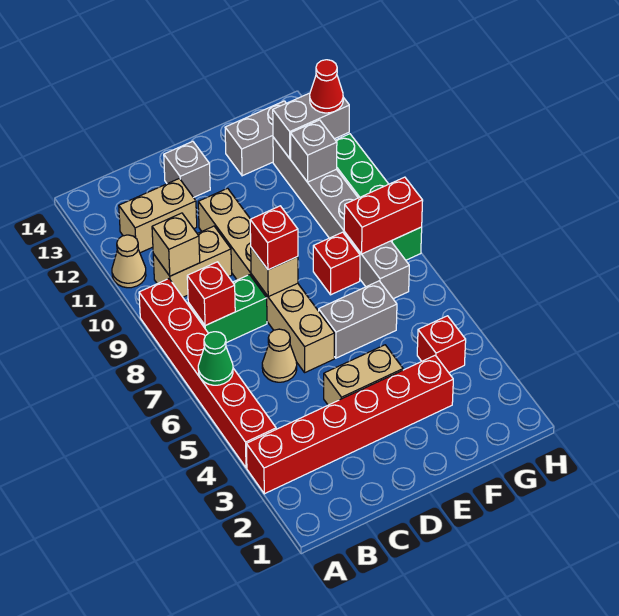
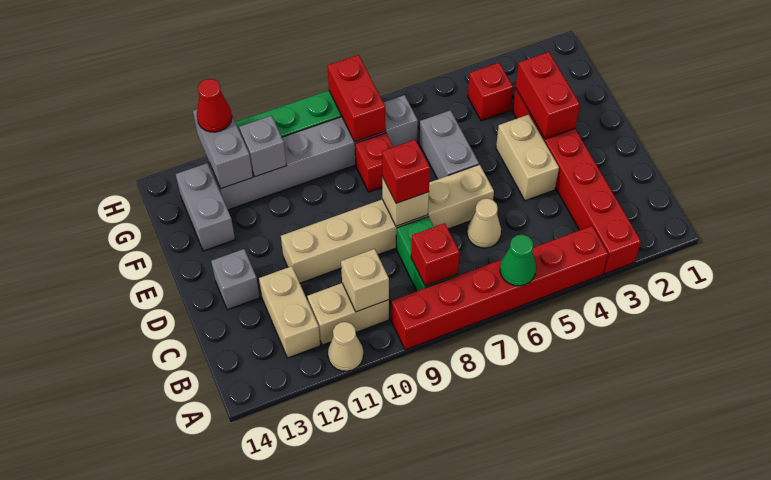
tan brick B10:C10 level 1 -> tan brick B10:B11 level 1
none -> red brick E3:F3 level 2

